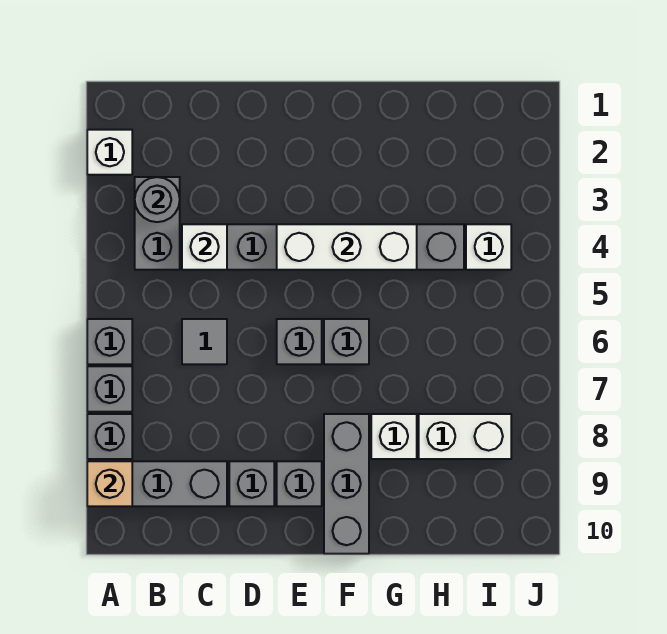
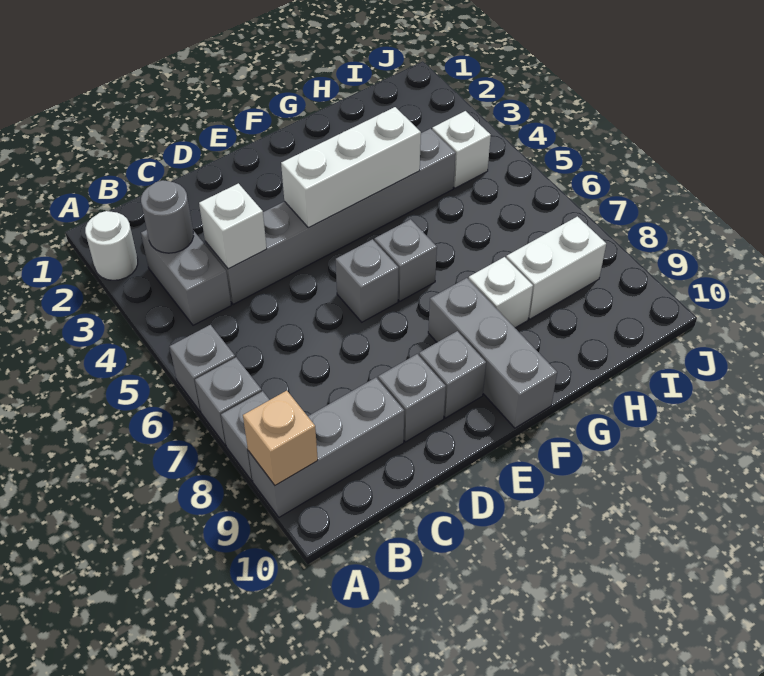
white brick A2 level 1 -> white round brick A2 level 1
grey tile C6 level 1 -> none

